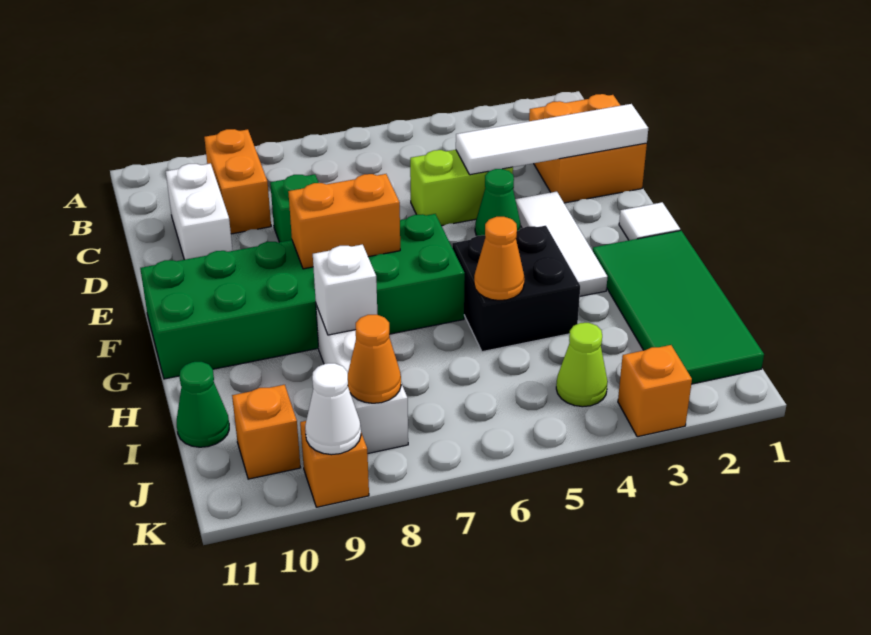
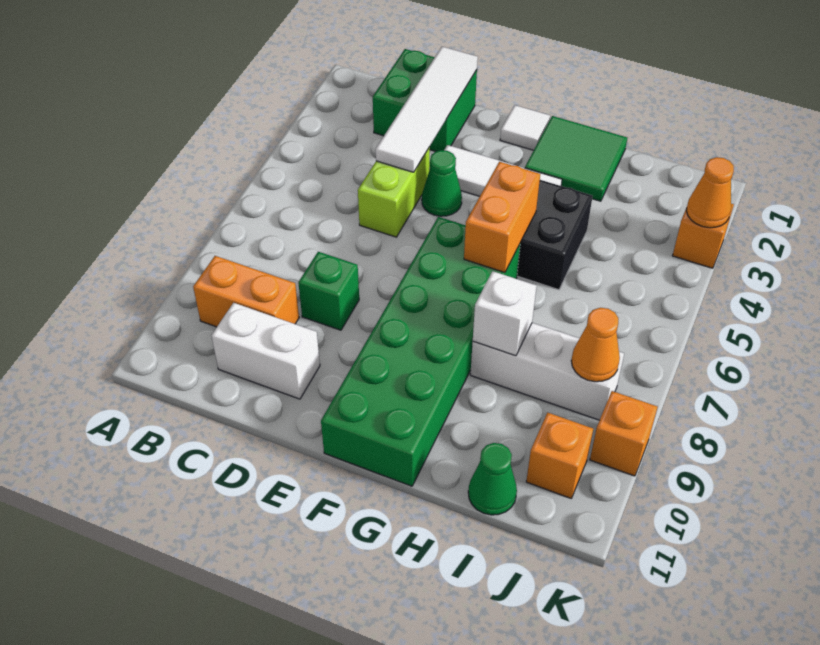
orange brick C1:D2 level 1 -> green brick C1:D2 level 1
orange brick F7:F8 level 2 -> orange brick G5:G6 level 2
green tile G1:J2 level 1 -> green tile G1:H2 level 1
orange cone H5 level 2 -> orange cone K3 level 2
lime cone J4 level 1 -> none
white cone K9 level 2 -> none

